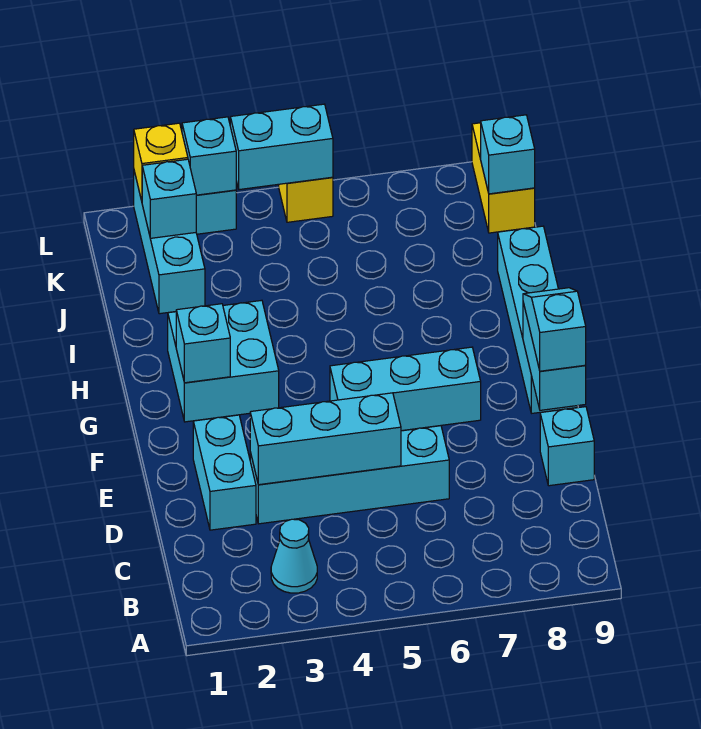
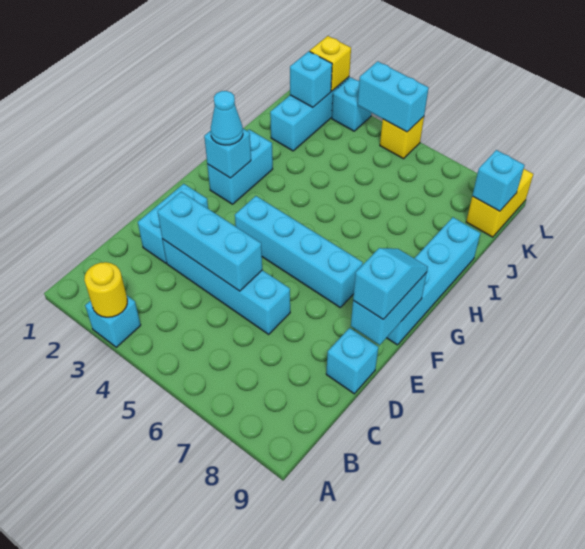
none -> yellow round brick A3 level 2
cyan cone B3 level 1 -> cyan cone G2 level 3
cyan brick F5:F7 level 1 -> cyan brick F4:F7 level 1
cyan brick G2:H3 level 1 -> cyan brick G2:H2 level 1
cyan brick L3 level 2 -> cyan brick A3 level 1

